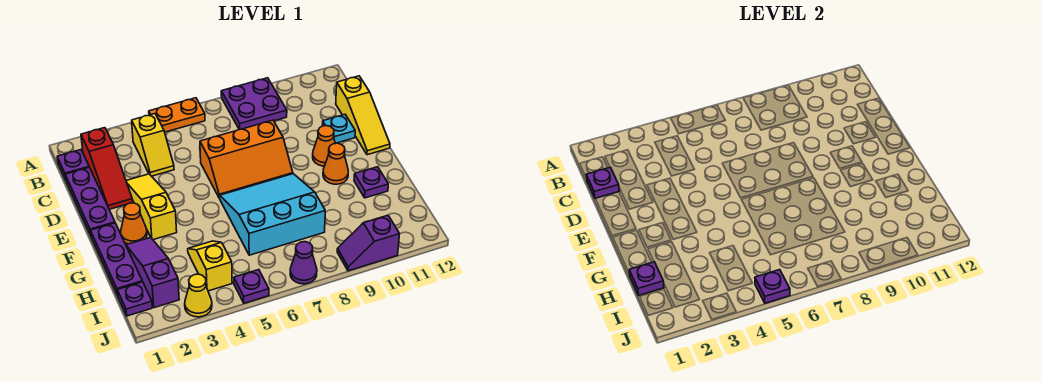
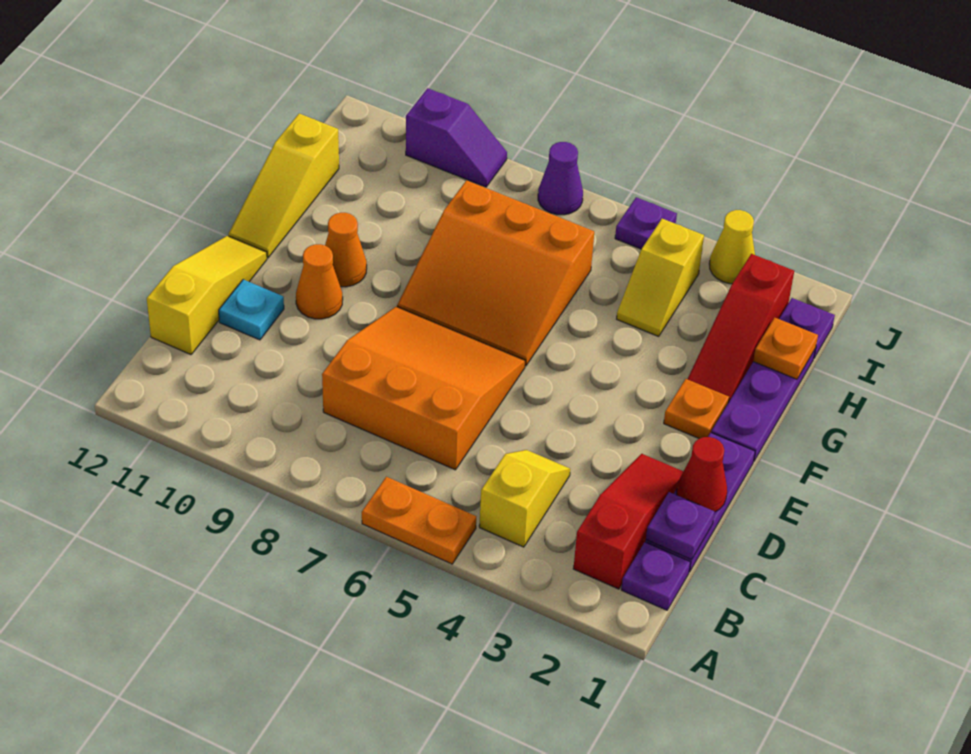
purple plate A8:B9 level 1 -> none
none -> red cone D1 level 2
yellow slope D3:F3 level 1 top F -> yellow slope F12:H12 level 1 top H
orange slope D6:E8 level 1 top D -> orange slope C6:E8 level 1 top C
orange cone F2 level 1 -> orange plate F2 level 1
cyan slope F6:H8 level 1 top H -> orange slope F6:H8 level 1 top H
purple slope G2:I2 level 1 top I -> red slope G2:I2 level 1 top I
purple plate G11 level 1 -> none
purple plate H1 level 2 -> orange plate H1 level 2
purple plate J5 level 2 -> none

